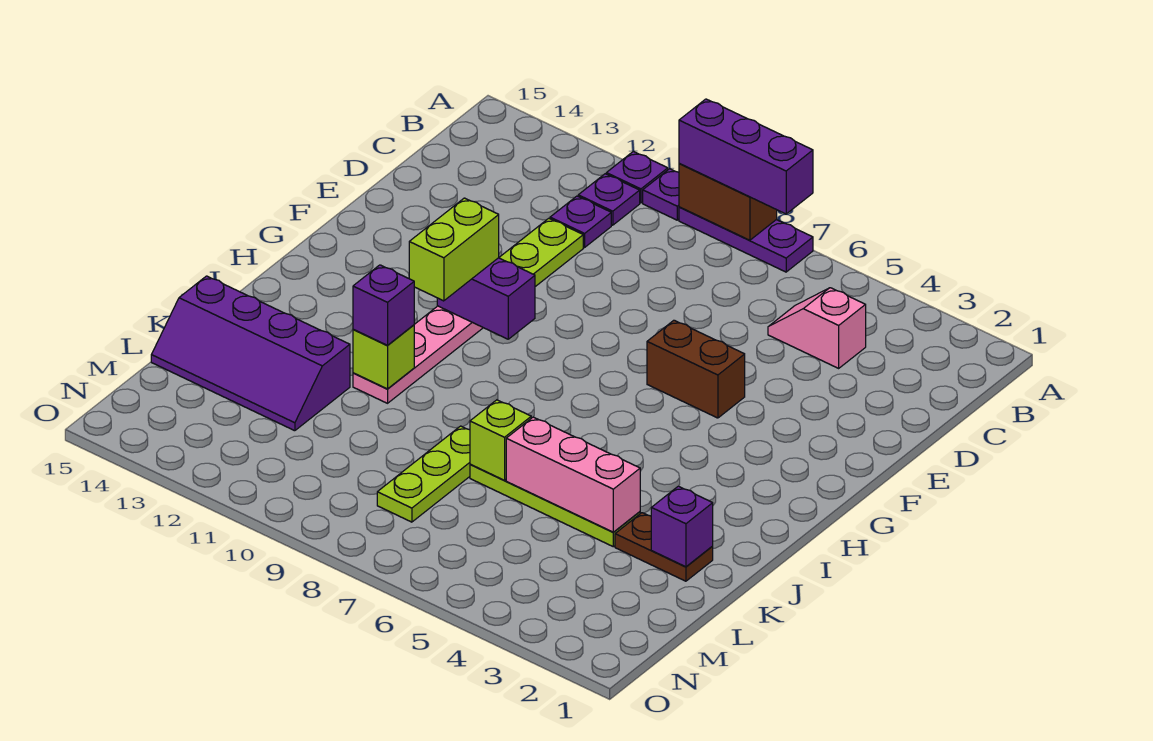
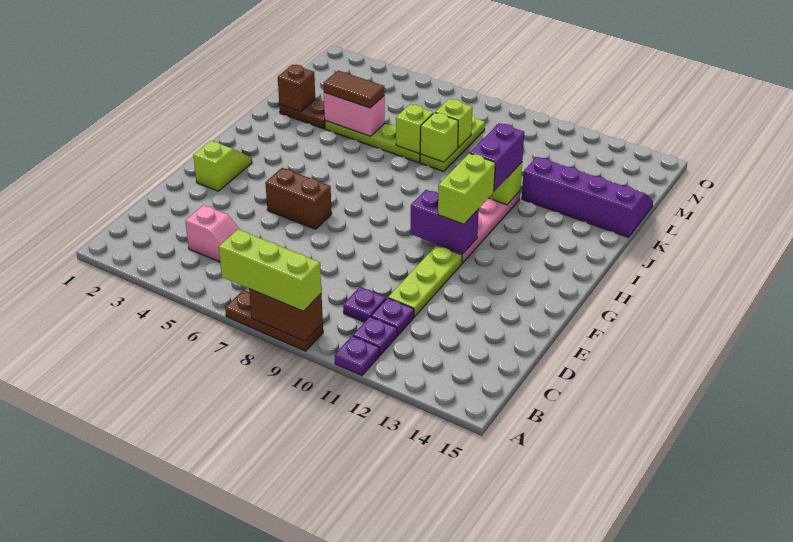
purple plate A7:A9 level 1 -> brown plate A7:A9 level 1
purple brick A7:A9 level 3 -> lime brick A7:A9 level 3
purple plate A10 level 1 -> purple plate C10 level 1
none -> lime slope F2:G2 level 1 top F
purple brick J11 level 3 -> purple brick I11:J11 level 3
purple brick K2 level 2 -> brown brick K2 level 2
pink brick K4:K6 level 2 -> pink brick K4:K5 level 2
none -> brown tile K4:K5 level 3
none -> lime brick K8 level 2
none -> lime brick L8 level 2

